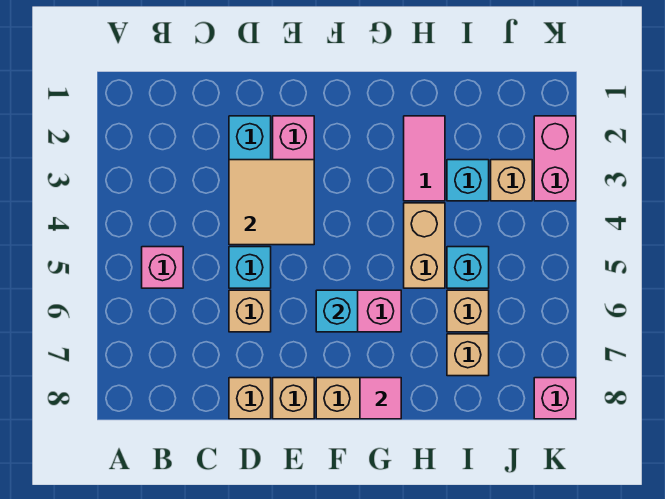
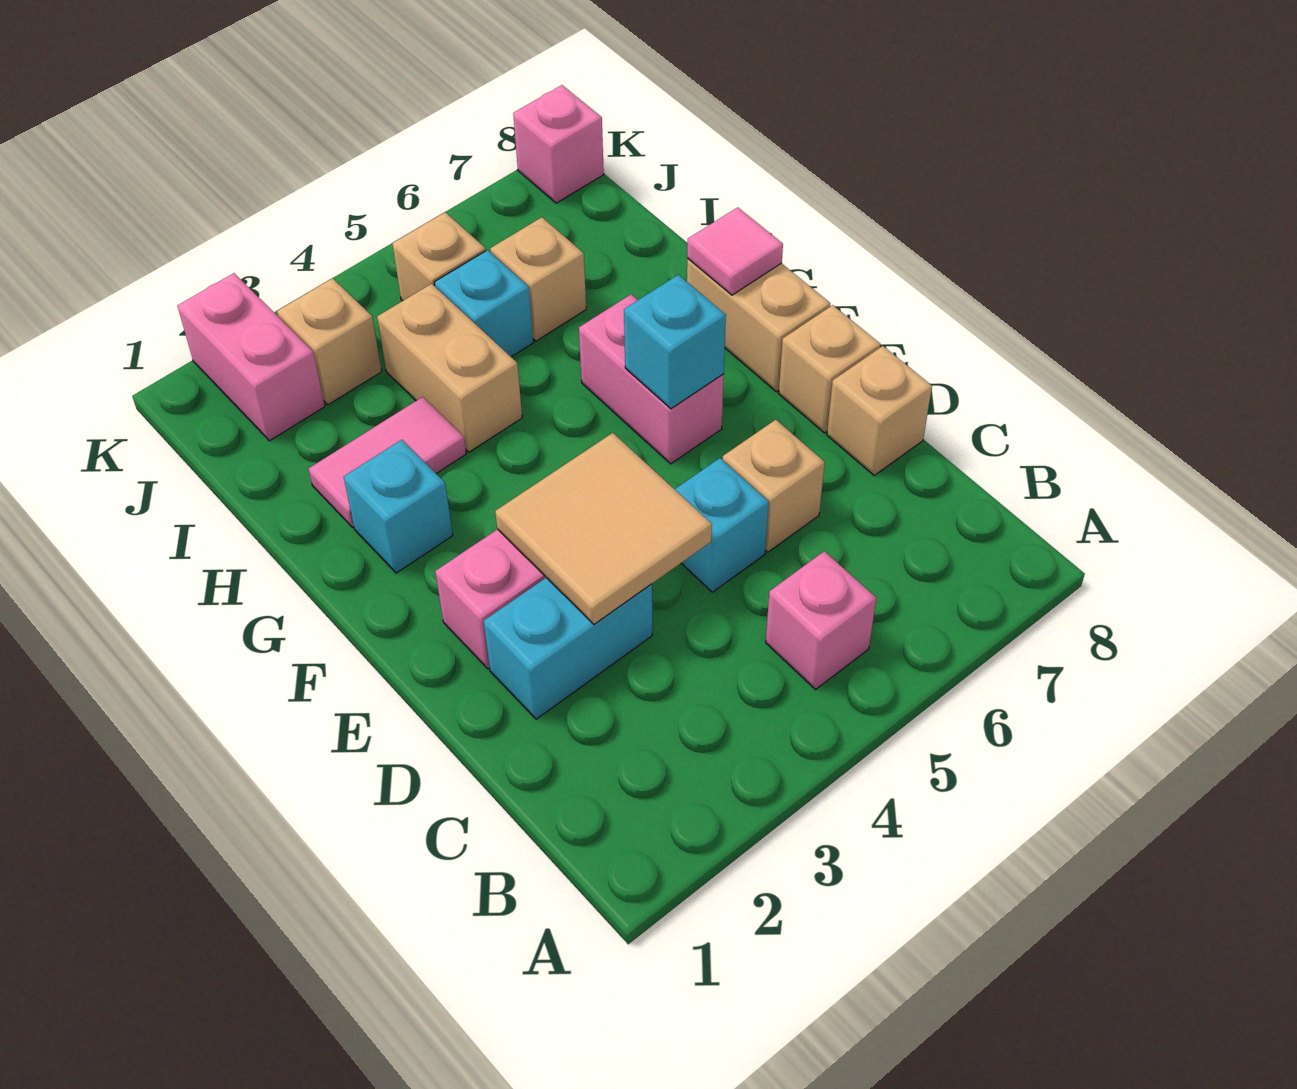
tan brick H4:H5 level 1 -> tan brick H4:I4 level 1
cyan brick I3 level 1 -> cyan brick G2 level 1
tan brick I7 level 1 -> tan brick J5 level 1
pink brick K2:K3 level 1 -> pink brick J2:K2 level 1

